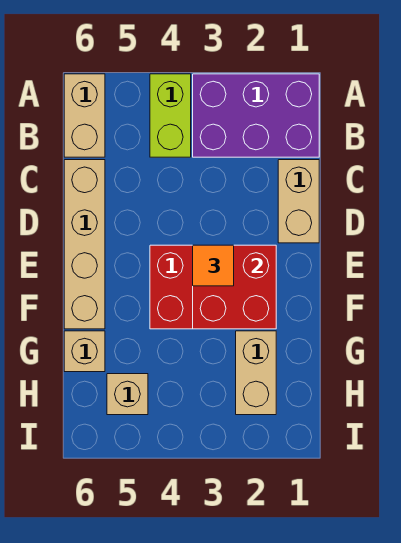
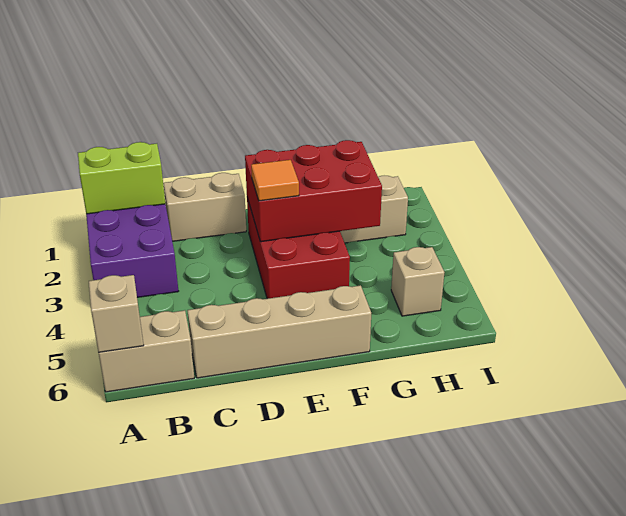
lime brick A4:B4 level 1 -> lime brick A1:B1 level 2
red brick E2:F3 level 2 -> red brick E2:G3 level 2
tan brick G6 level 1 -> tan brick A6 level 2

